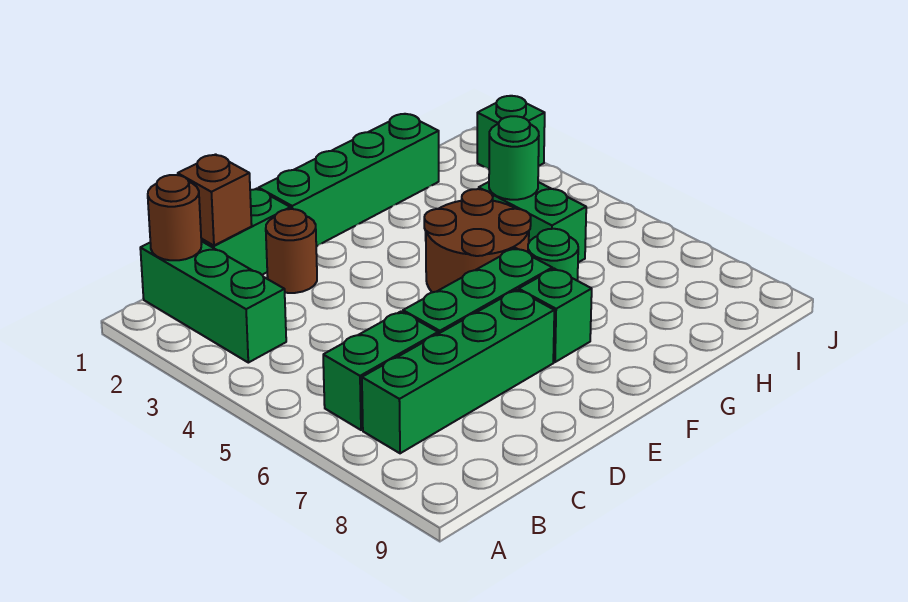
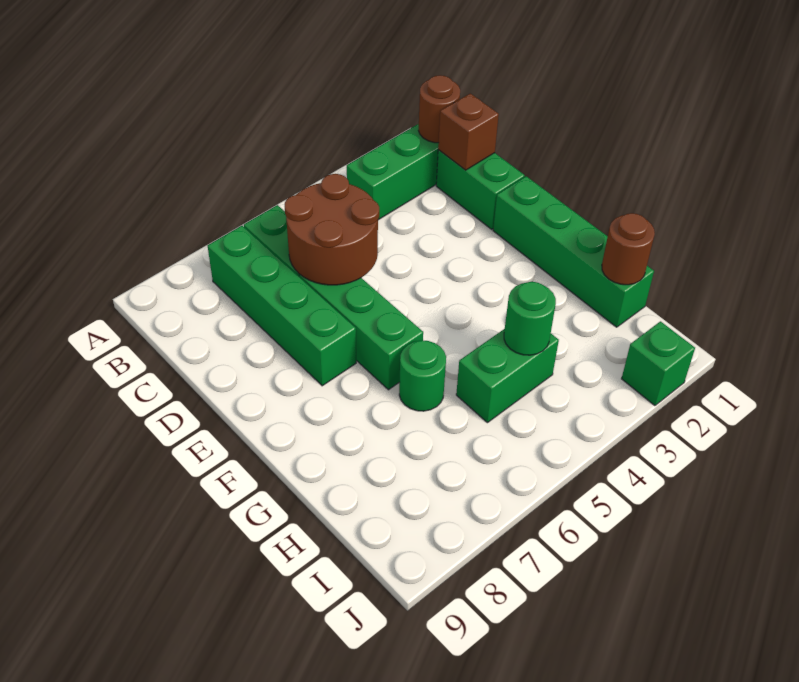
brown round brick D2 level 1 -> brown round brick H1 level 2
brown round brick F4:G5 level 1 -> brown round brick C5:D6 level 2
green brick F7 level 1 -> none

